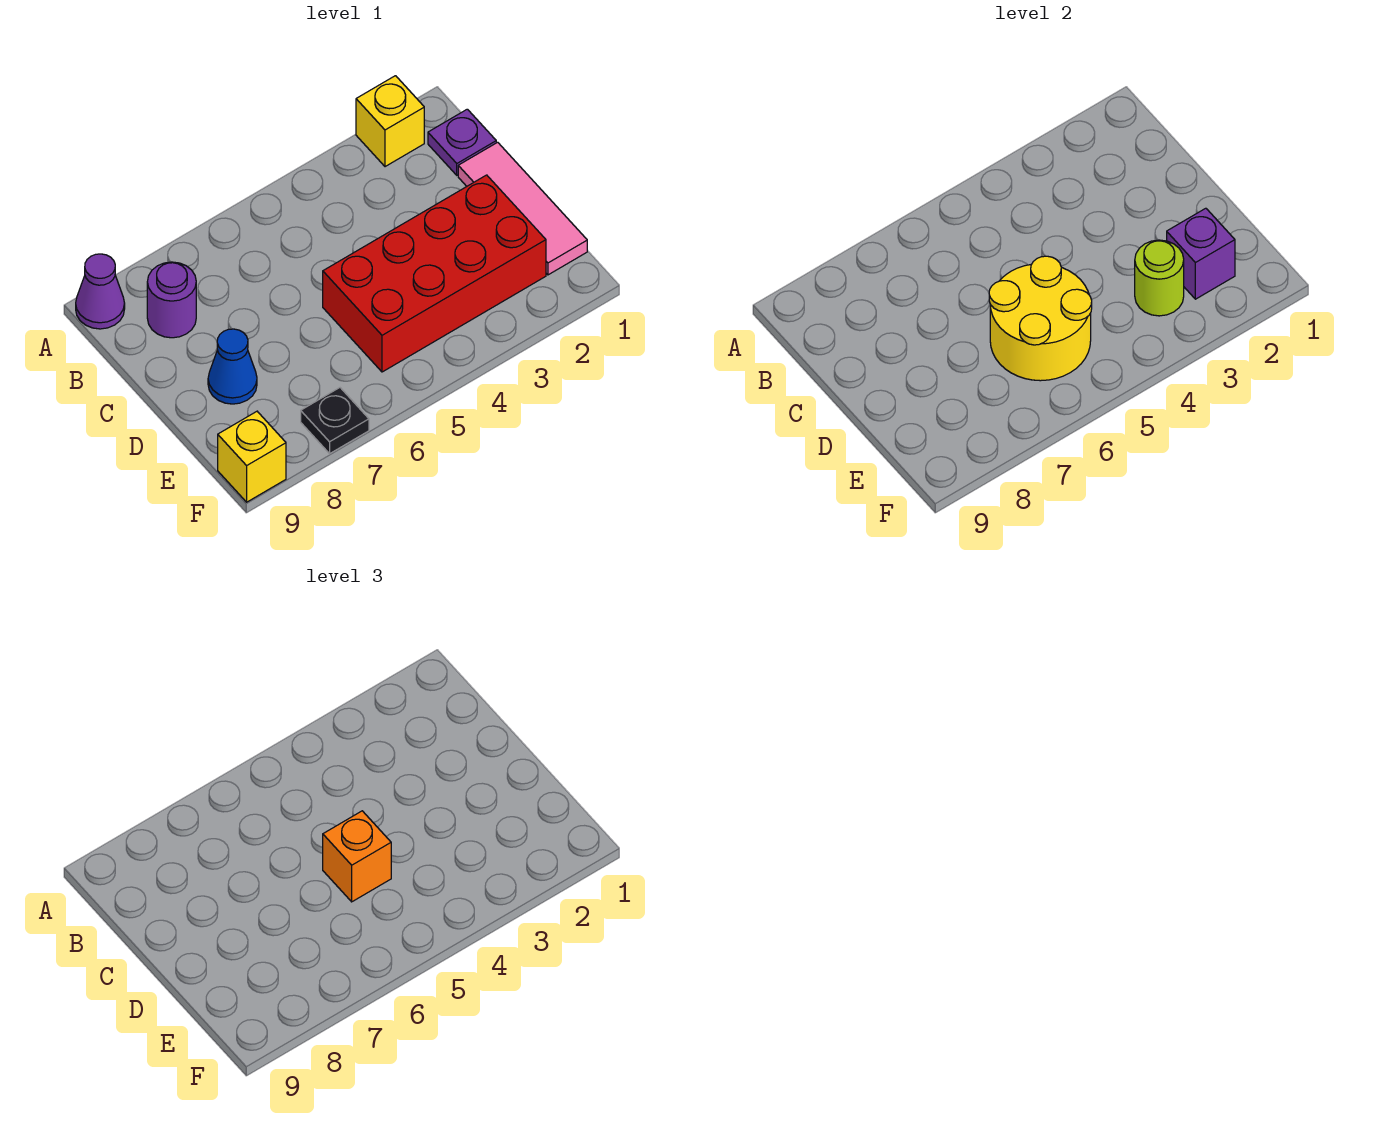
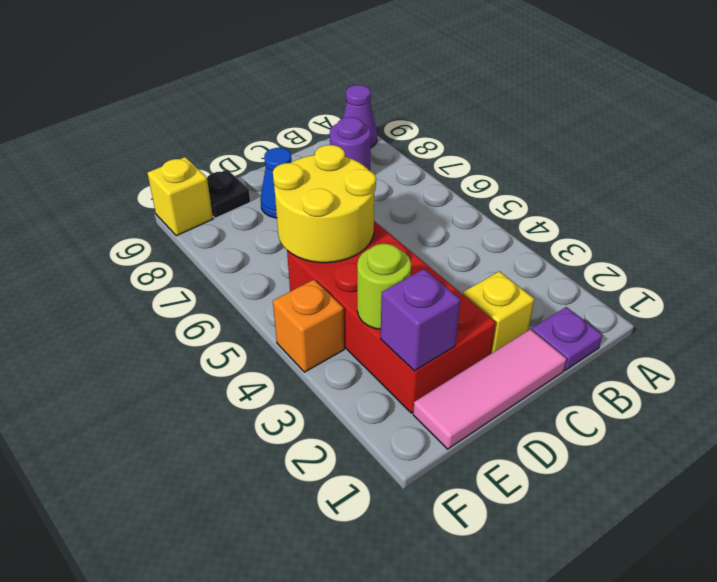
yellow brick A2 level 1 -> yellow brick C2 level 1
orange brick D5 level 3 -> orange brick F4 level 1
black plate F7 level 1 -> black plate E9 level 1

